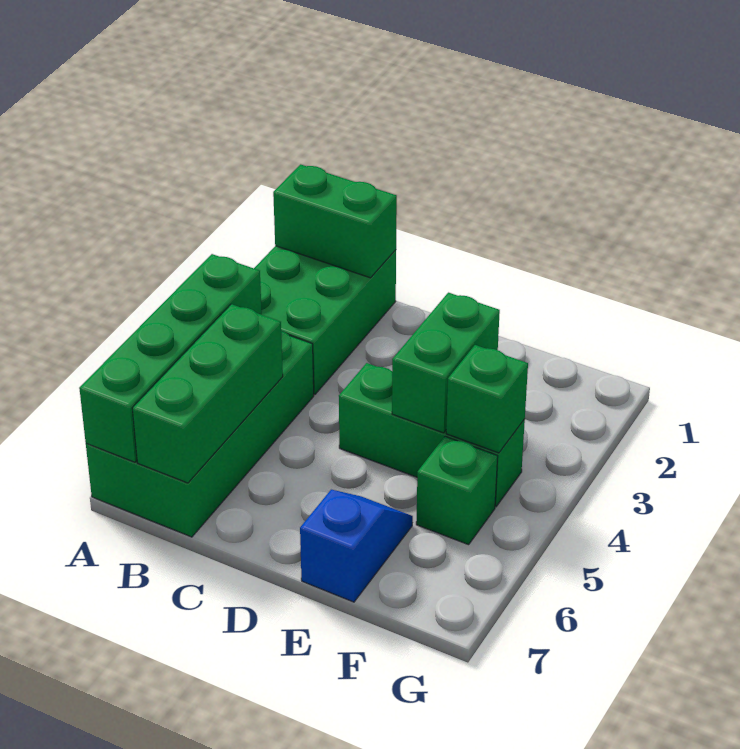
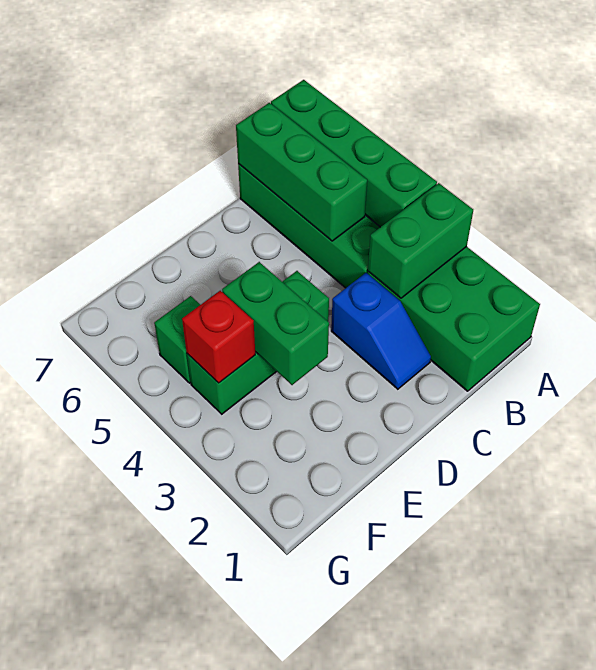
green brick A1:B1 level 2 -> green brick A3:B3 level 2
blue slope E6:E7 level 1 top 7 -> blue slope C2:C3 level 1 top 3
green brick F4 level 2 -> red brick F4 level 2

